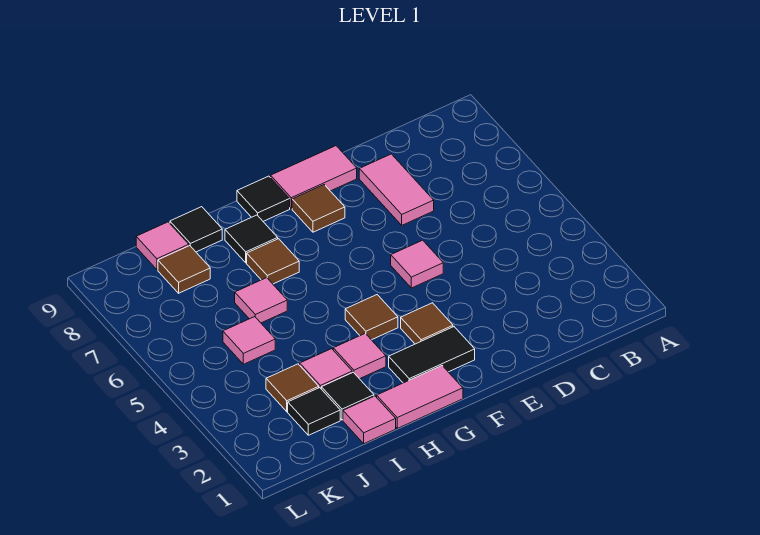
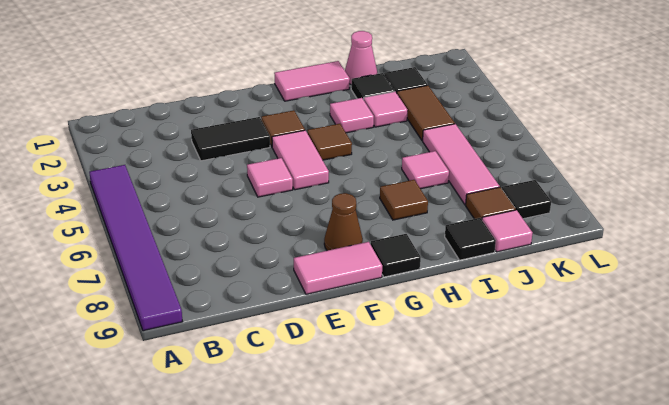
none -> purple tile A4:A9 level 1
pink tile D7:D8 level 1 -> pink tile F4:F5 level 1
black tile F2:G2 level 1 -> black tile D3:E3 level 1
brown tile F8 level 1 -> brown cone F8 level 1
black tile H8 level 1 -> black tile K8 level 1
pink tile I1 level 1 -> pink cone I1 level 1
brown tile J3 level 1 -> brown tile J3:J4 level 1
pink tile J5 level 1 -> pink tile J5:J7 level 1

